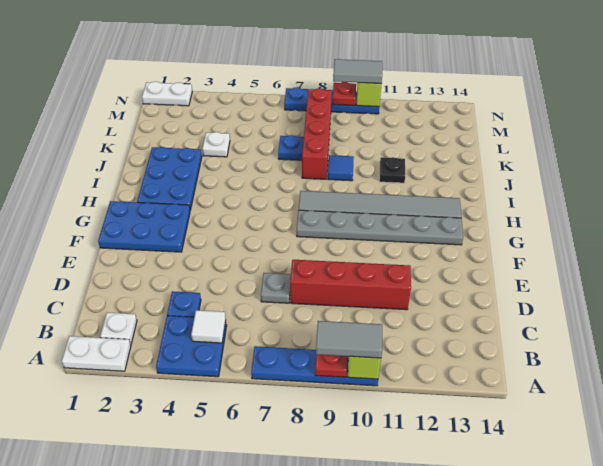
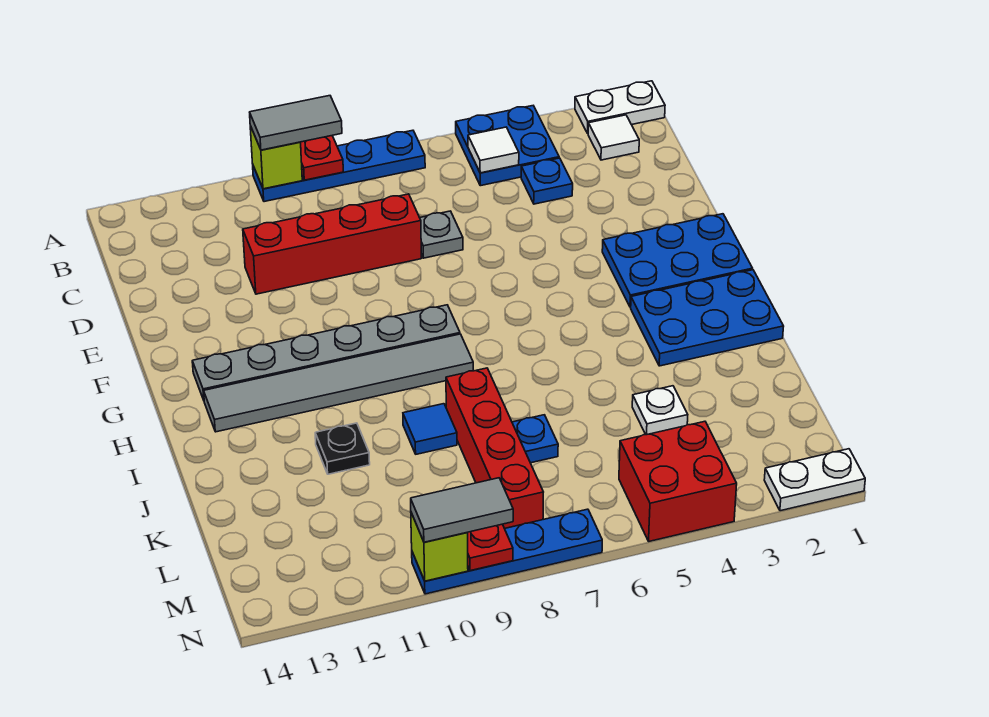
white plate B2 level 1 -> white tile B2 level 1
blue plate H2:J3 level 1 -> blue plate H1:I3 level 1
none -> red brick M4:N5 level 1

